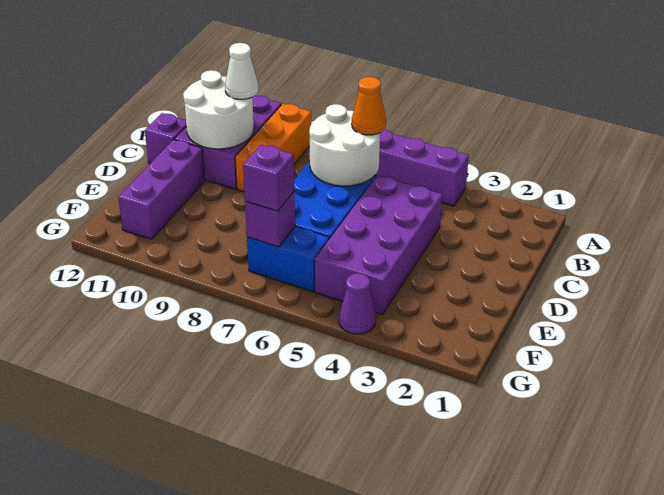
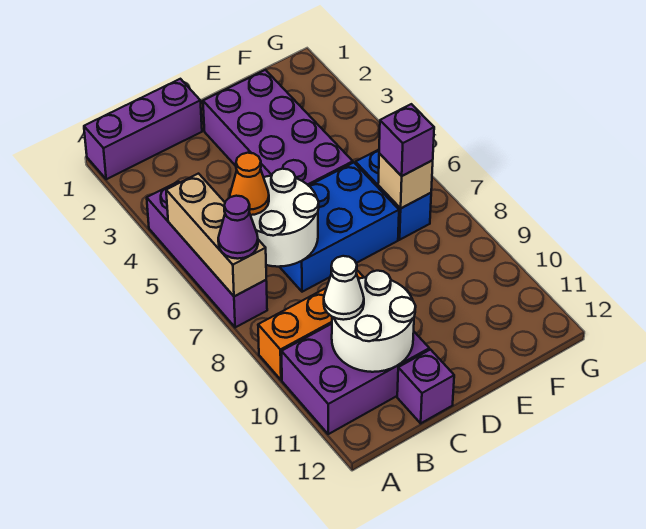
none -> tan brick A5:A7 level 2
purple brick C4:F5 level 1 -> purple brick D2:E5 level 1
purple brick D11:F11 level 1 -> purple brick A1:C1 level 1
purple brick F7 level 2 -> tan brick F7 level 2
purple cone G4 level 1 -> purple cone A7 level 3

